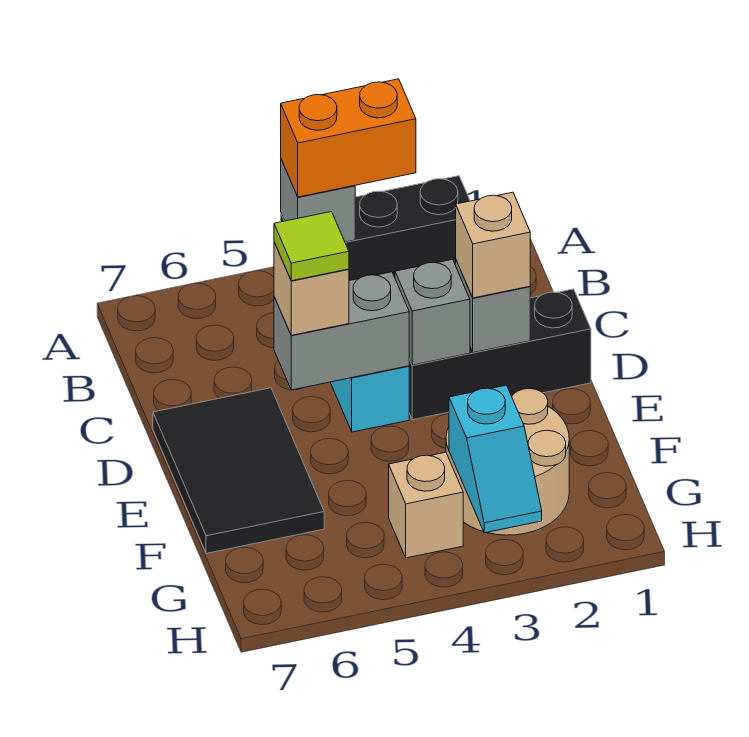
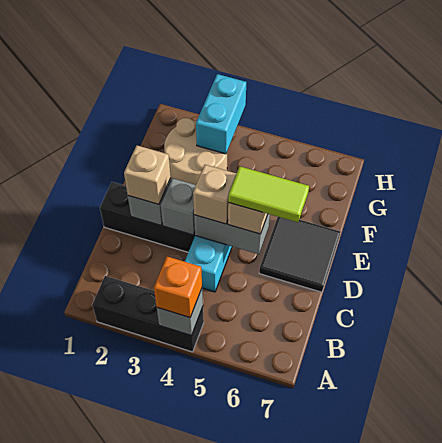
orange brick A3:A4 level 3 -> orange brick A4 level 3
lime tile D5 level 4 -> lime tile D5:D6 level 4
black tile D6:F7 level 1 -> black tile D6:E7 level 1
cyan slope G3:H3 level 2 top G -> cyan brick G3:H3 level 2
tan brick G4 level 1 -> tan brick D4 level 3

